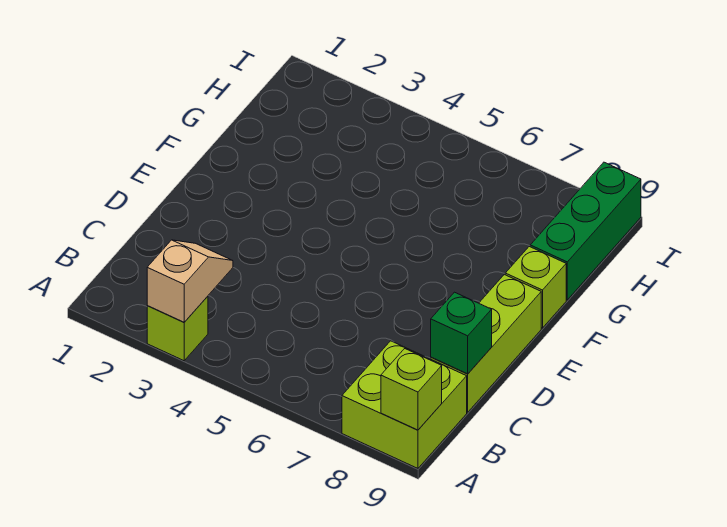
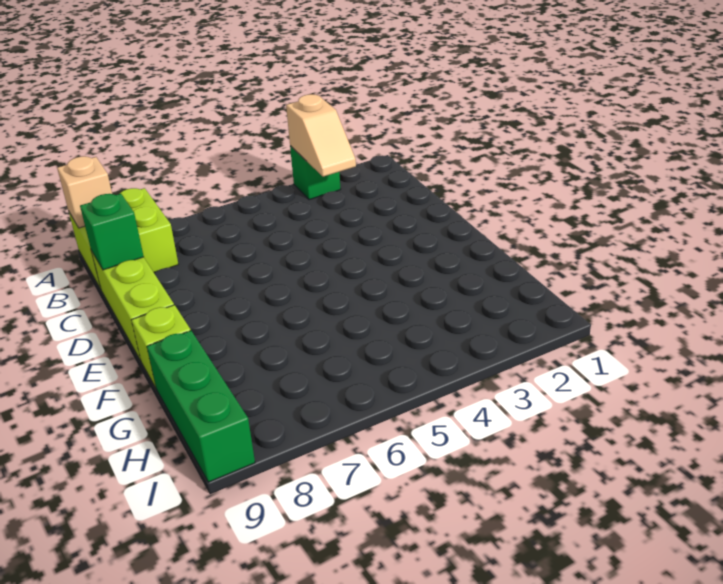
lime brick A3 level 1 -> green brick A3 level 1
lime brick A9 level 2 -> tan brick A9 level 2

